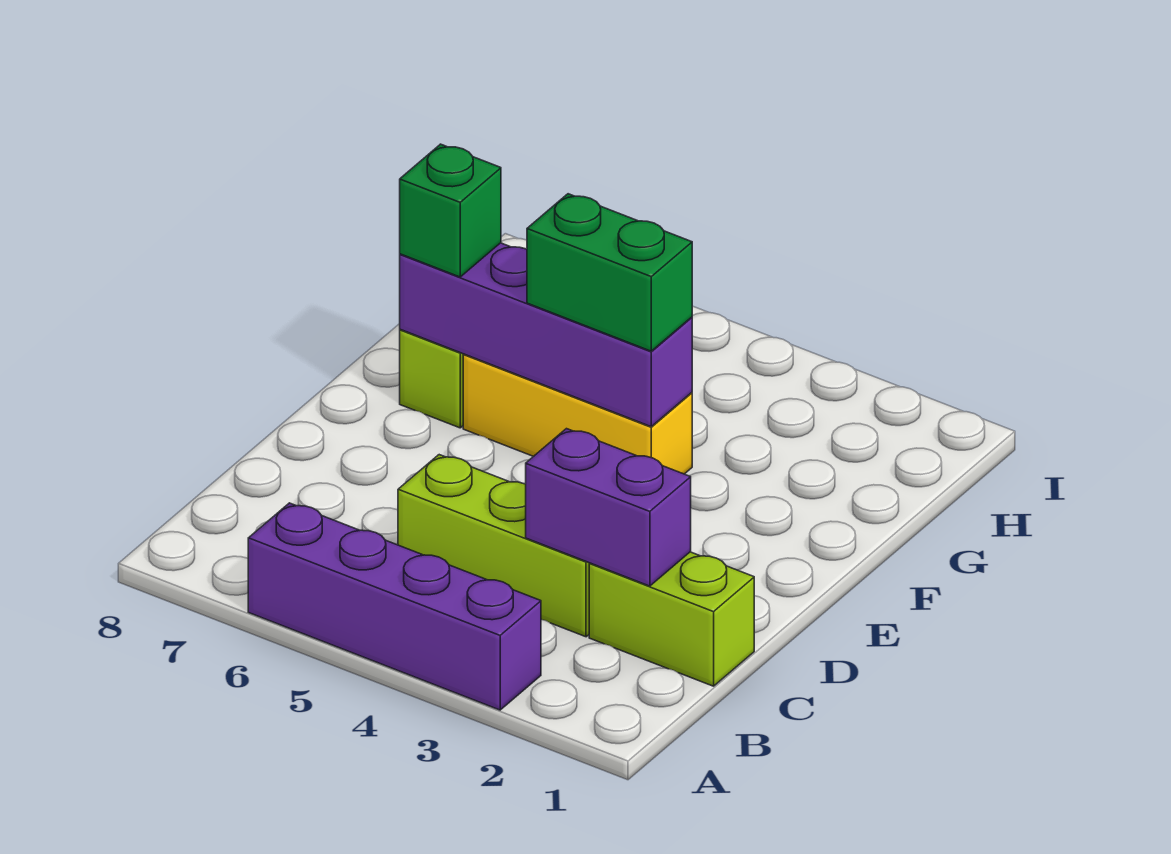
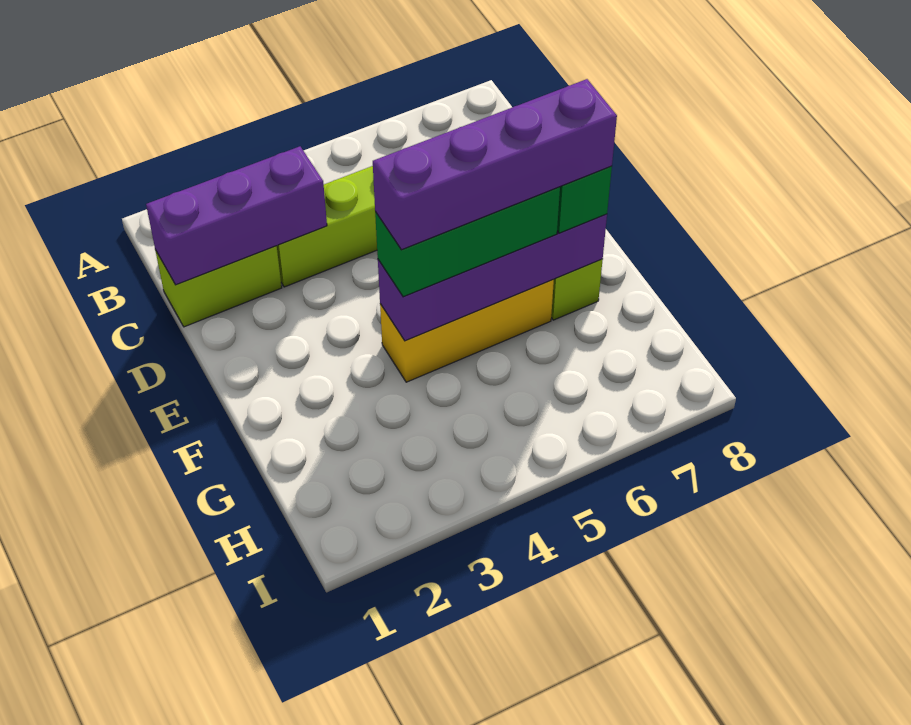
purple brick A3:A6 level 1 -> purple brick F4:F7 level 4
purple brick C2:C3 level 2 -> purple brick C1:C3 level 2
green brick F4:F5 level 3 -> green brick F4:F6 level 3

